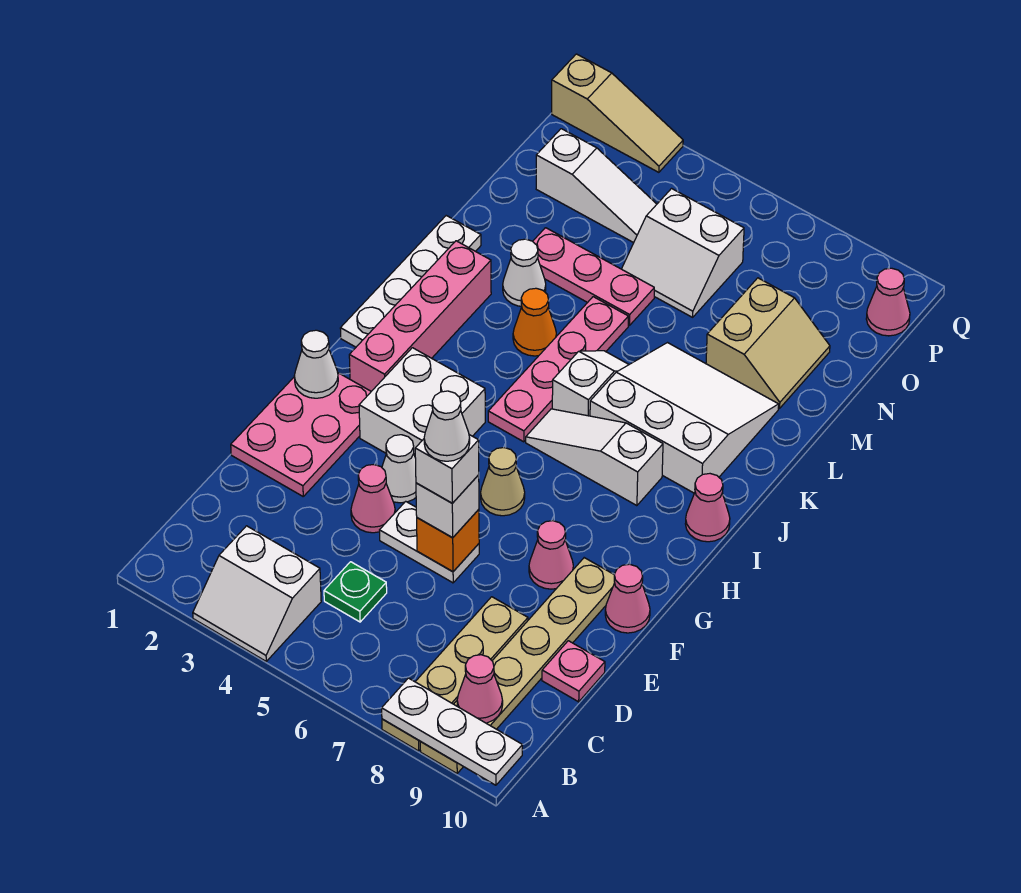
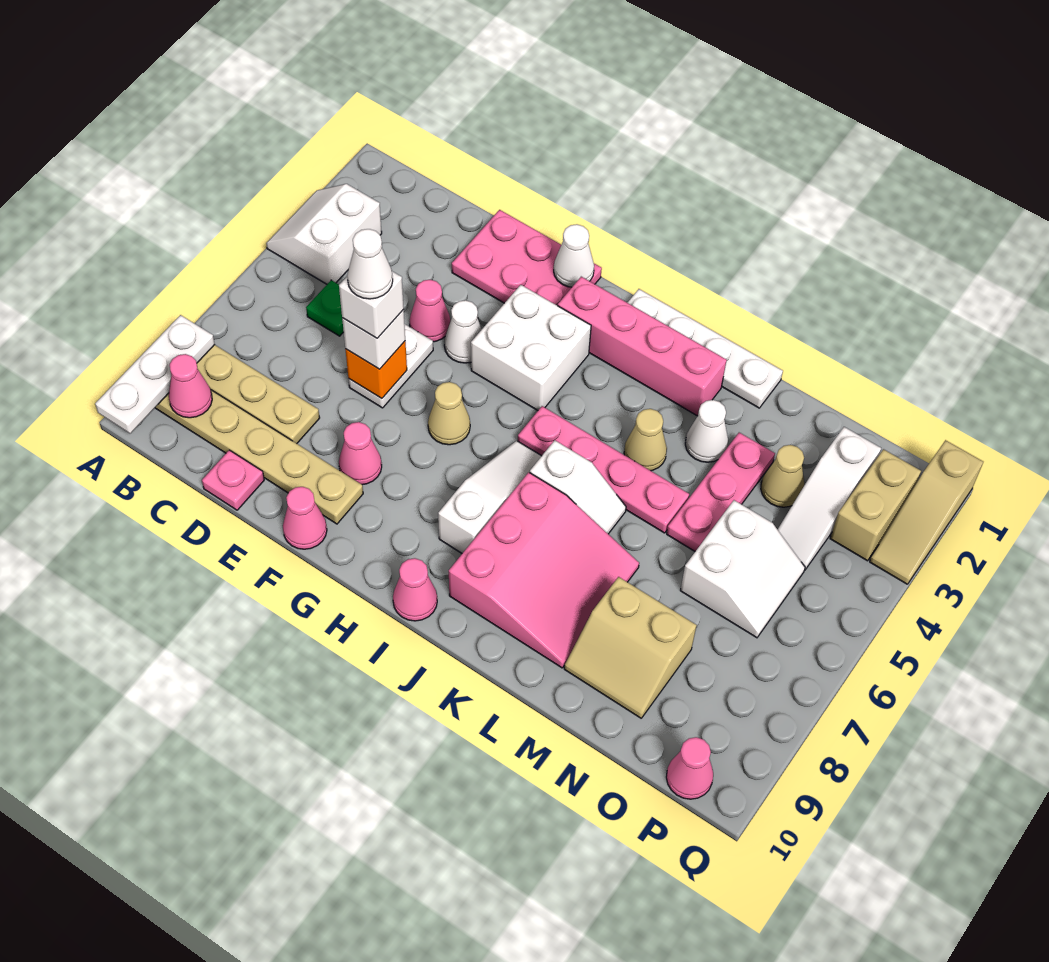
white slope J7:L9 level 1 top J -> pink slope J7:L9 level 1 top J
orange cone K4 level 1 -> tan cone K4 level 1
none -> tan cone N3 level 1
white slope N5:O6 level 1 top O -> white slope N5:O6 level 1 top N
none -> tan brick P2:P3 level 1

